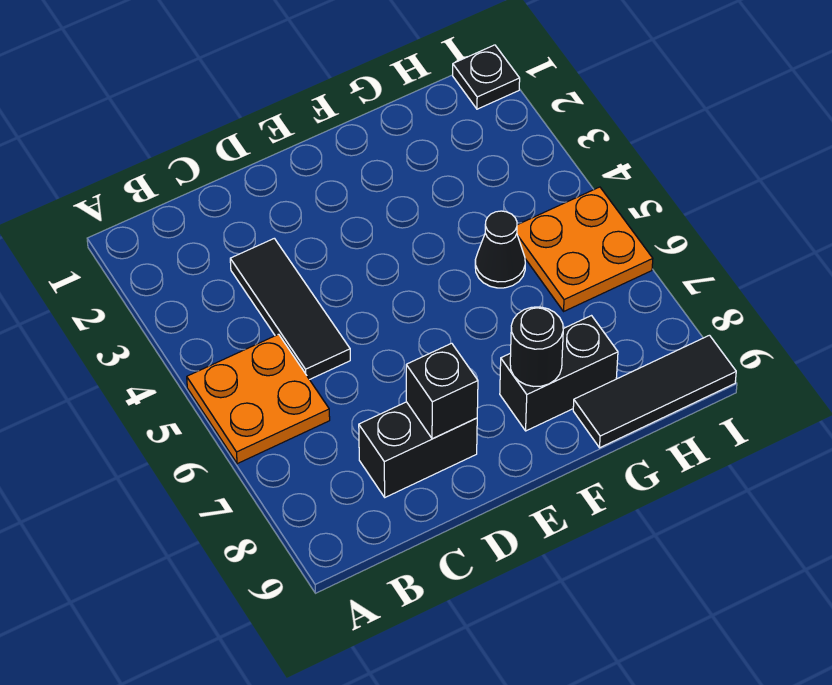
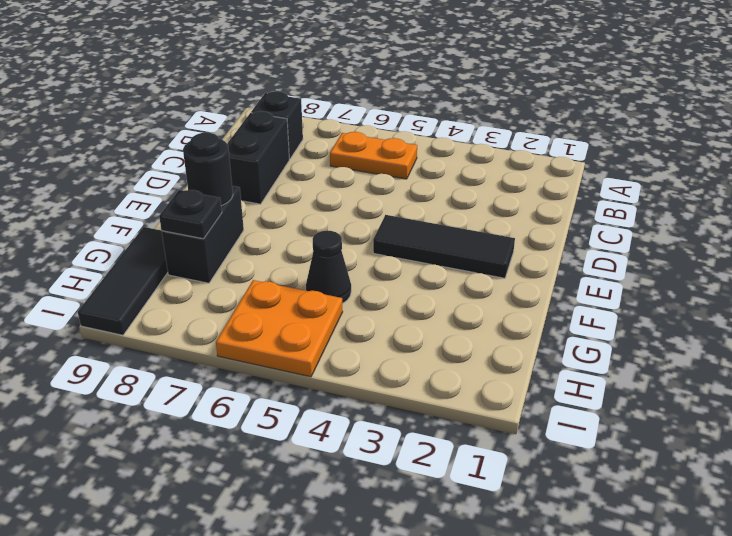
orange plate A5:B6 level 1 -> orange plate B5:B6 level 1
black tile C3:C5 level 1 -> black tile E2:E4 level 1
black brick D8 level 2 -> black brick B8 level 1
black plate I1 level 1 -> black plate G8 level 2

